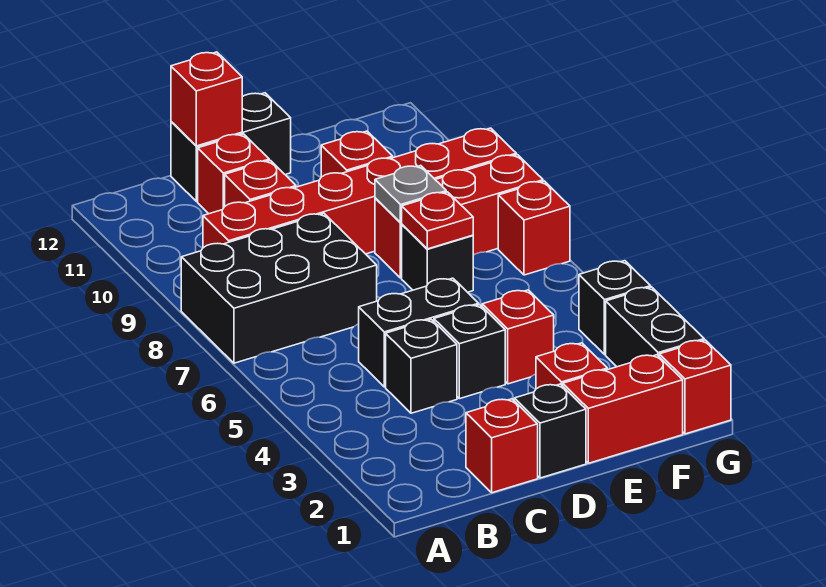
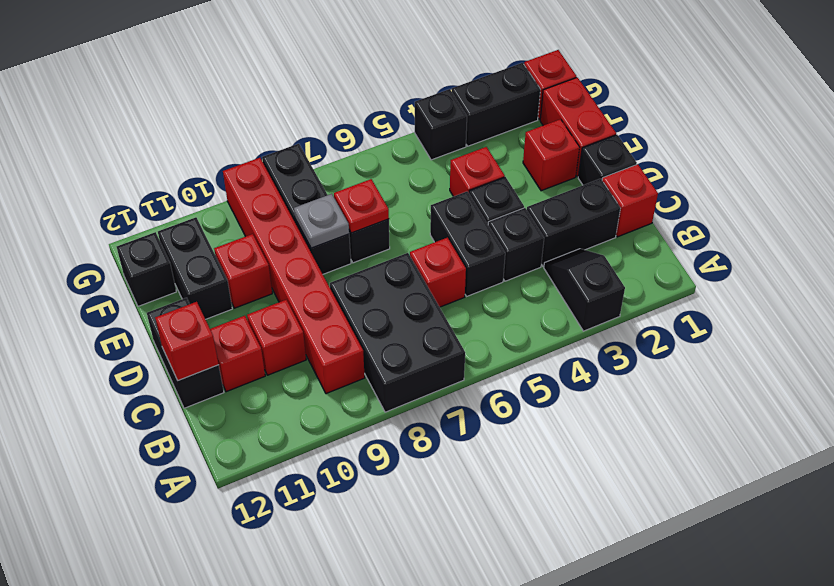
none -> black slope A3:B3 level 1 top A
none -> black brick C2:C3 level 1
red brick E8:G8 level 1 -> black brick E8:G8 level 1
none -> black brick E11:F11 level 1
none -> black brick F12 level 1
red brick G7 level 1 -> red brick C6 level 1

